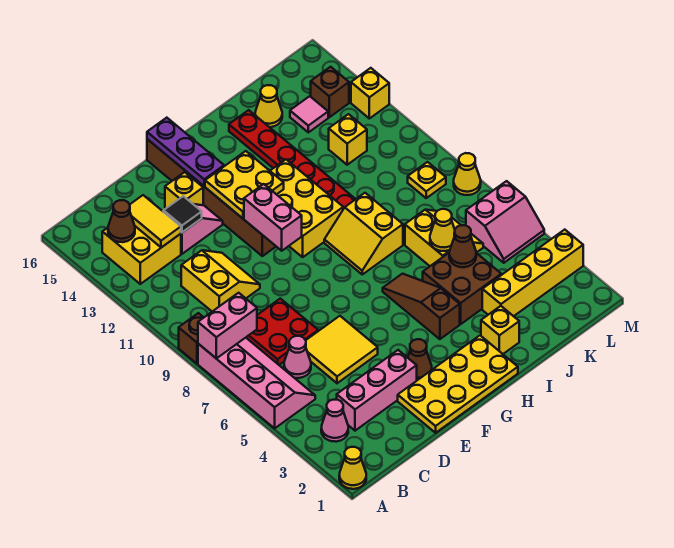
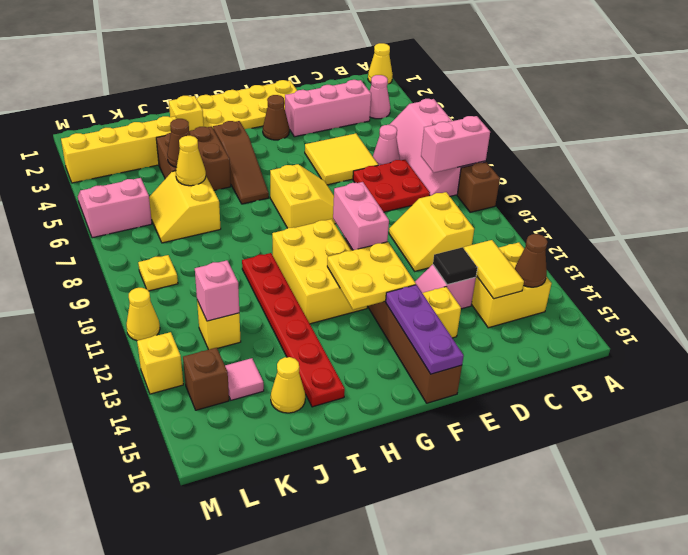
yellow slope H8:I9 level 1 top I -> yellow slope F7:G8 level 1 top G
none -> pink brick K12 level 2
yellow cone M8 level 1 -> yellow cone M11 level 1

